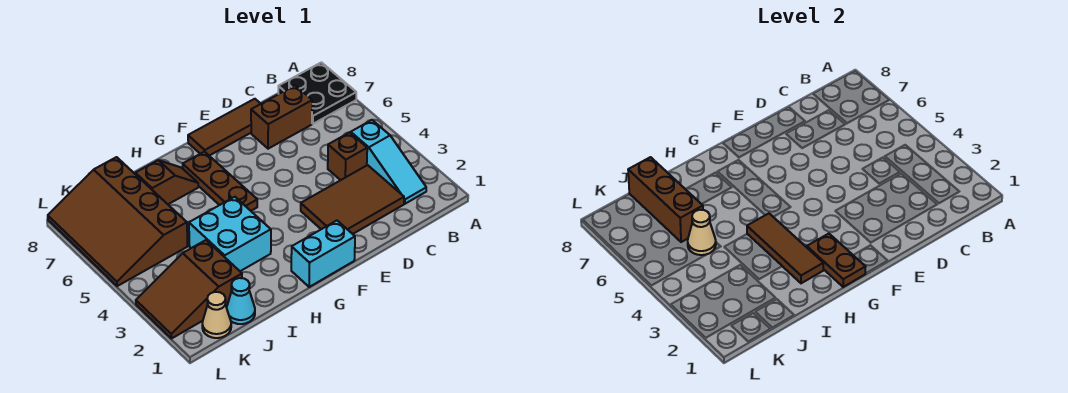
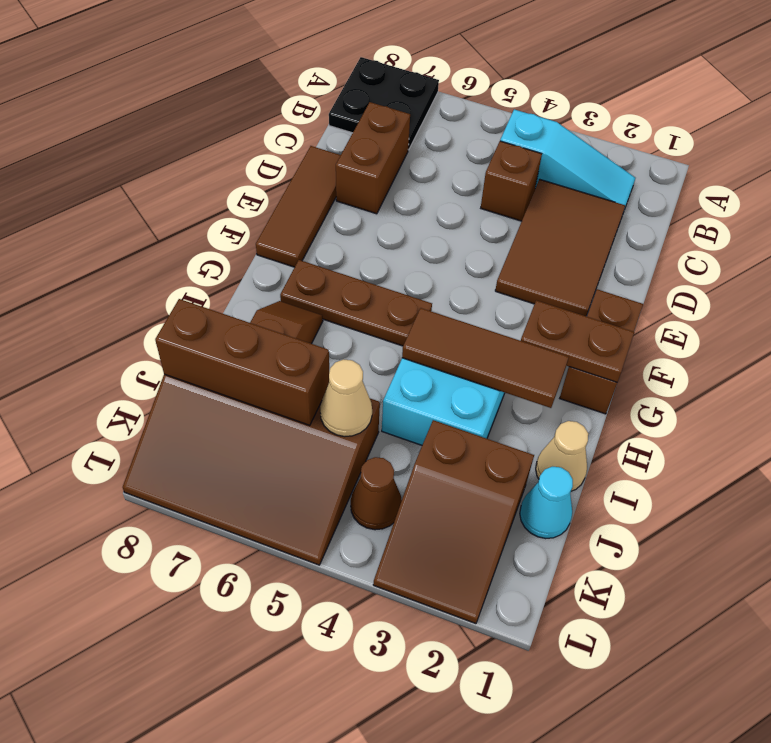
cyan brick F1:G1 level 1 -> brown brick F1:G1 level 1
tan cone K1 level 1 -> tan cone I1 level 1
none -> brown cone K4 level 1

